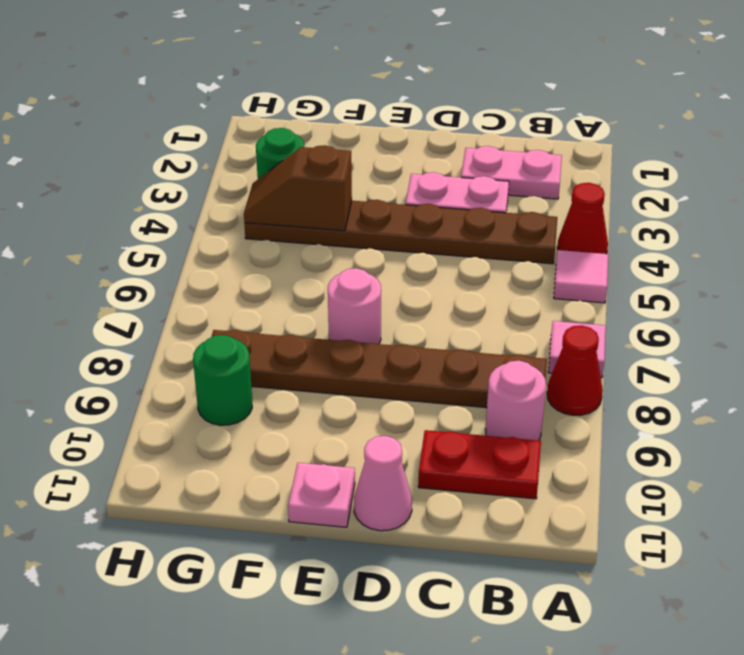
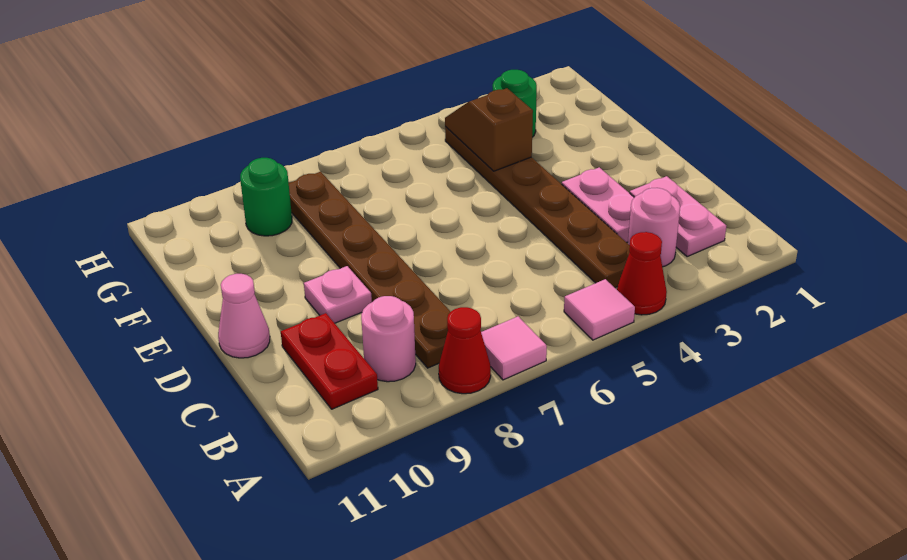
pink round brick E7 level 1 -> pink round brick B3 level 1
pink plate E11 level 1 -> pink plate D9 level 1

